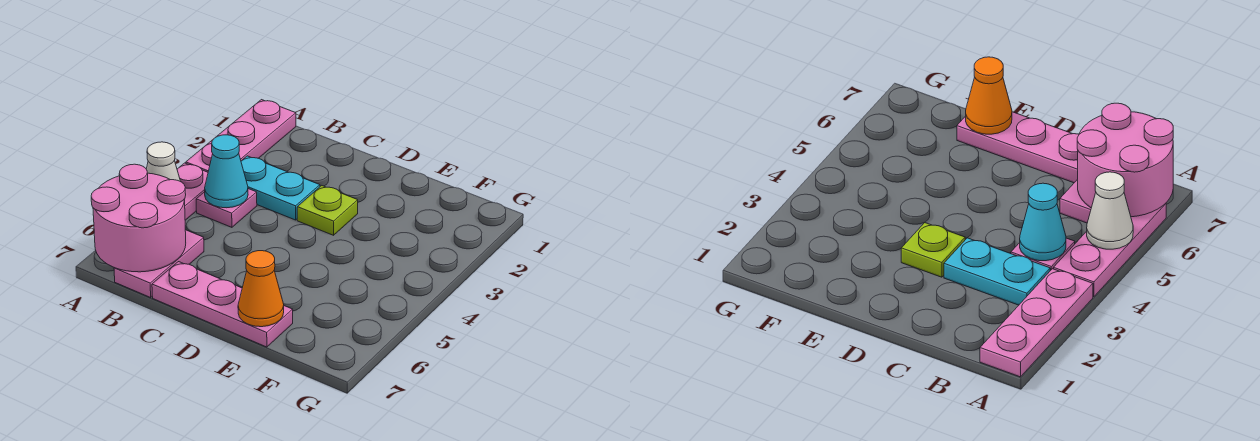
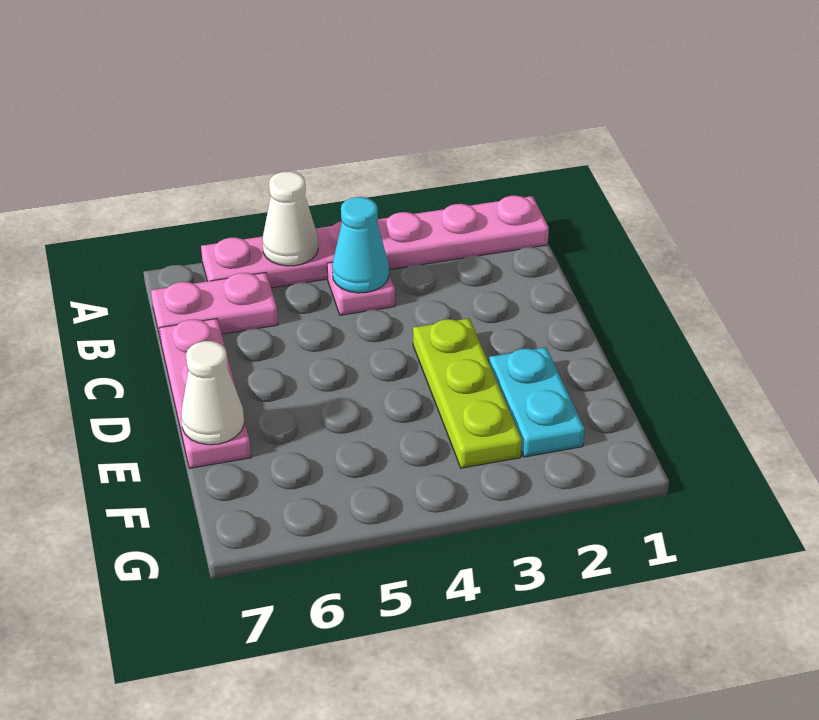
pink round brick A6:B7 level 2 -> none
cyan plate B3:C3 level 1 -> cyan plate E2:F2 level 1
lime plate D3 level 1 -> lime plate D3:F3 level 1
orange cone E7 level 2 -> white cone E7 level 2

